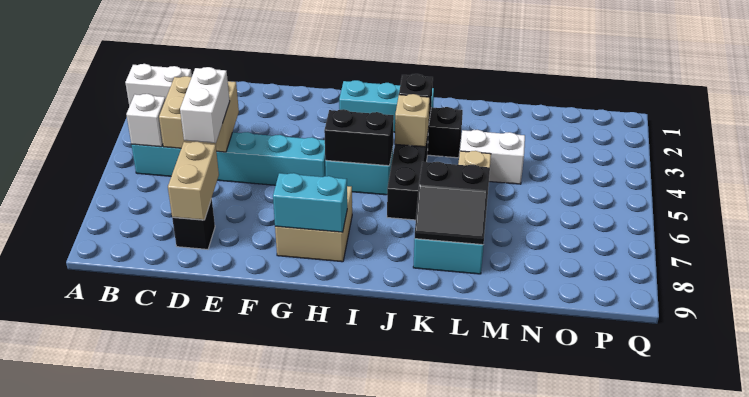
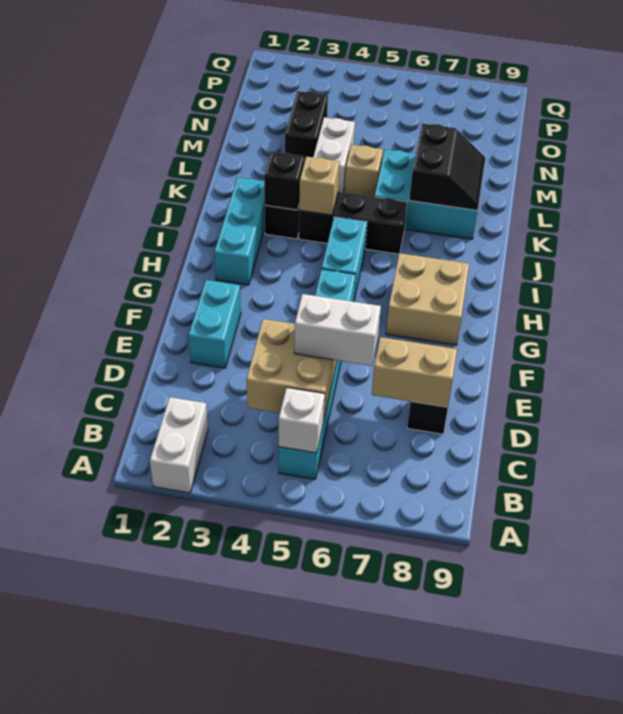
cyan brick G8:H8 level 2 -> cyan brick E2:F2 level 1
black brick H5:I5 level 2 -> black brick M3:N3 level 1

